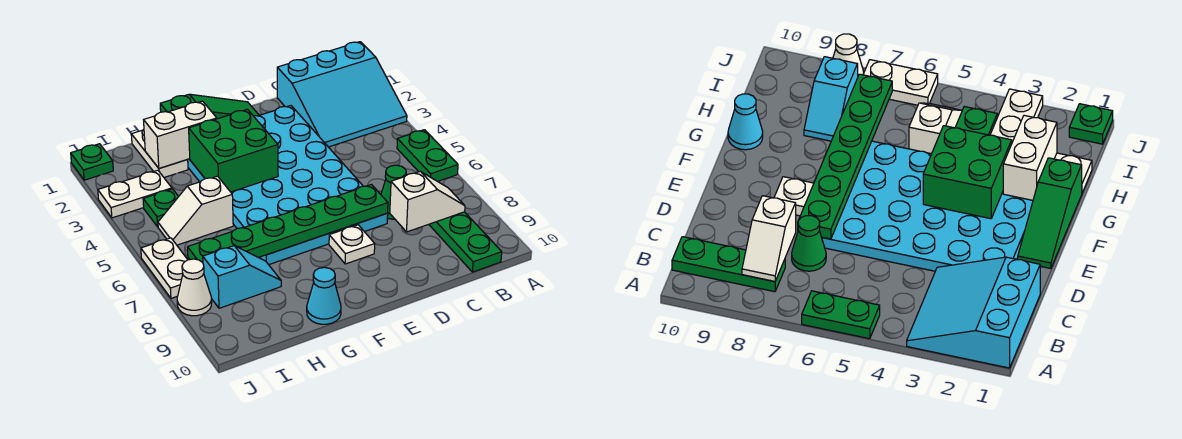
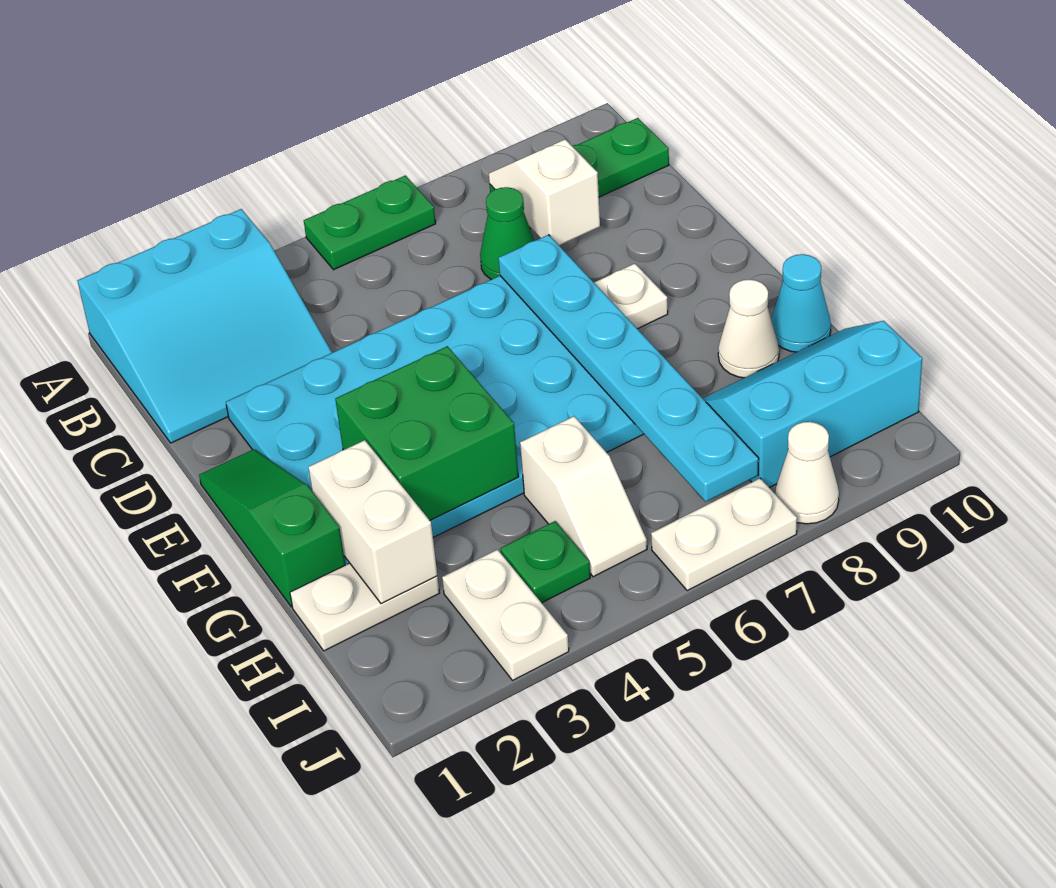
cyan slope A1:C3 level 1 top 1 -> cyan slope A1:C3 level 1 top A
green plate D7:I7 level 2 -> cyan plate D7:I7 level 2
none -> white cone G9 level 1
cyan slope H8:I8 level 1 top I -> cyan slope H8:I10 level 1 top I
green plate J1 level 1 -> none

